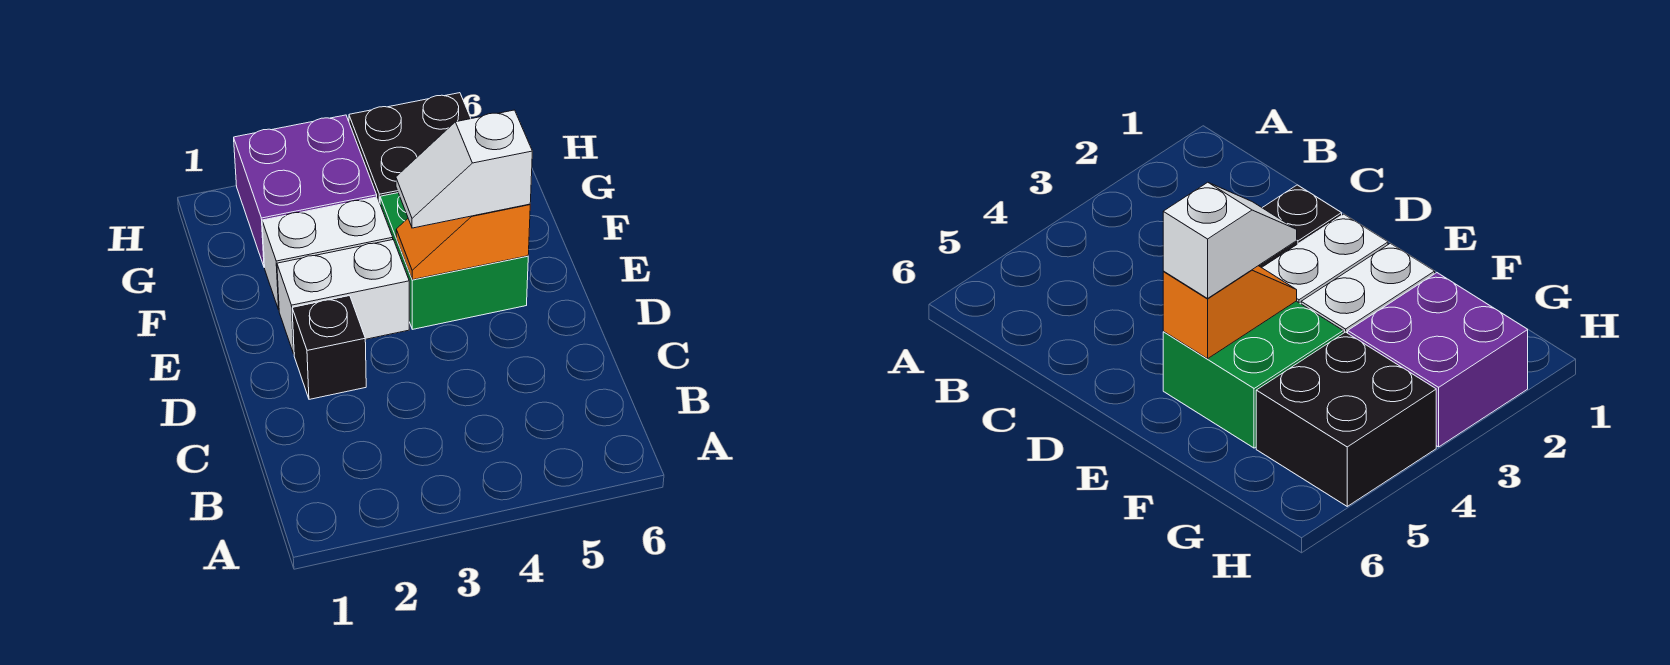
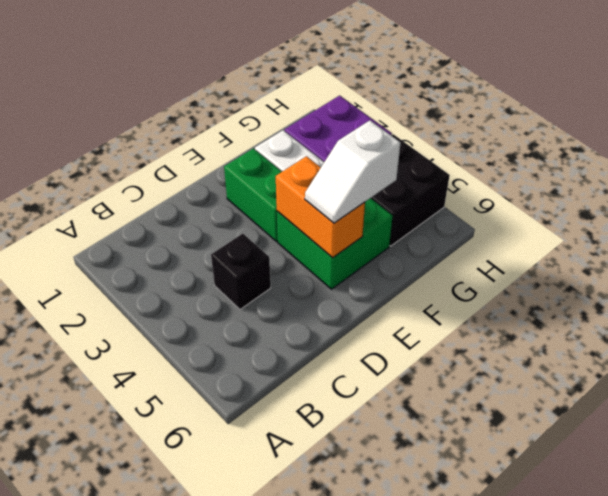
black brick D2 level 1 -> black brick C4 level 1
white brick E2:E3 level 1 -> green brick E2:E3 level 1
orange slope E4:E5 level 2 top 5 -> orange brick E4:E5 level 2
white slope E4:E5 level 3 top 5 -> white slope E5:F5 level 3 top F

